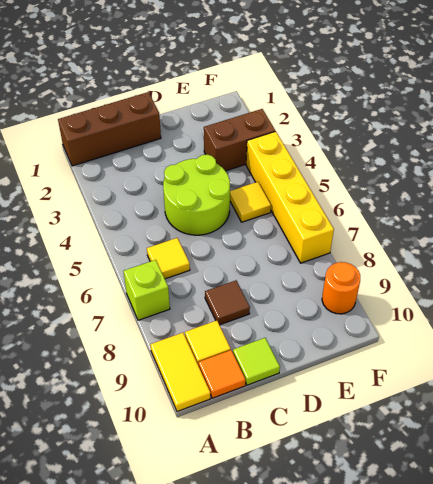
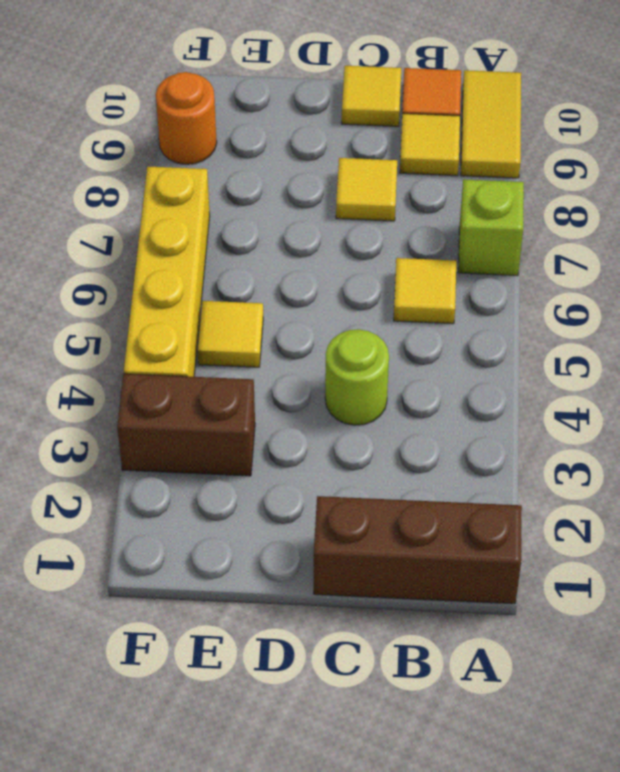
lime round brick C4:D5 level 1 -> lime round brick C4 level 1
brown tile C8 level 1 -> yellow tile C8 level 1
lime tile C10 level 1 -> yellow tile C10 level 1

